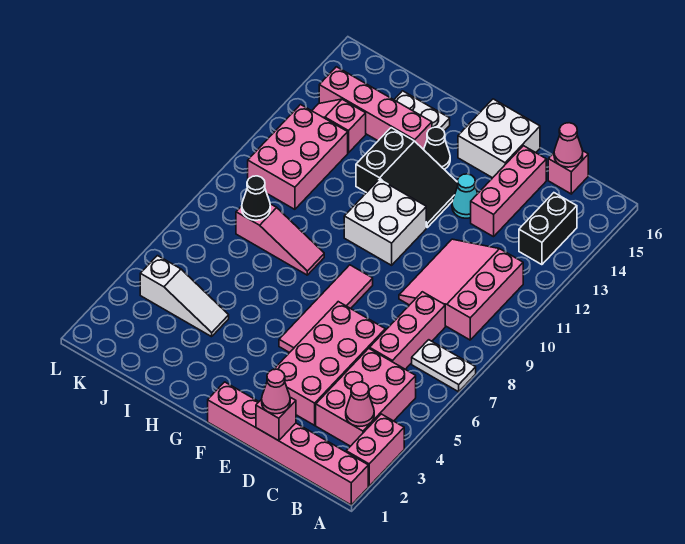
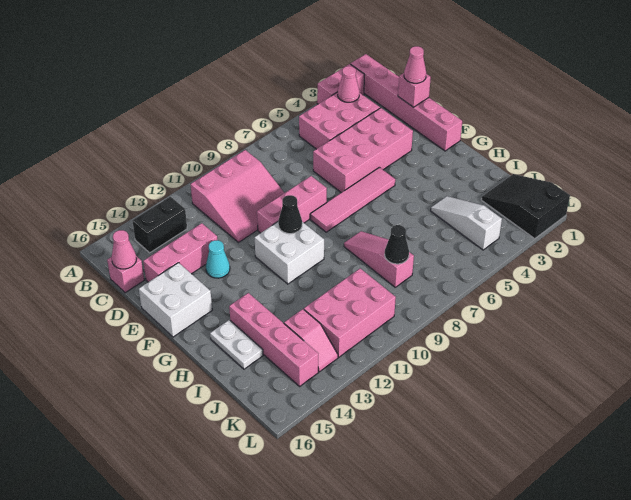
white plate A7:B7 level 1 -> none
pink brick C6:C8 level 1 -> pink brick E8:E10 level 1
black slope F12:H13 level 1 top H -> black slope J1:L2 level 1 top L
black cone G14 level 1 -> black cone F10 level 2

